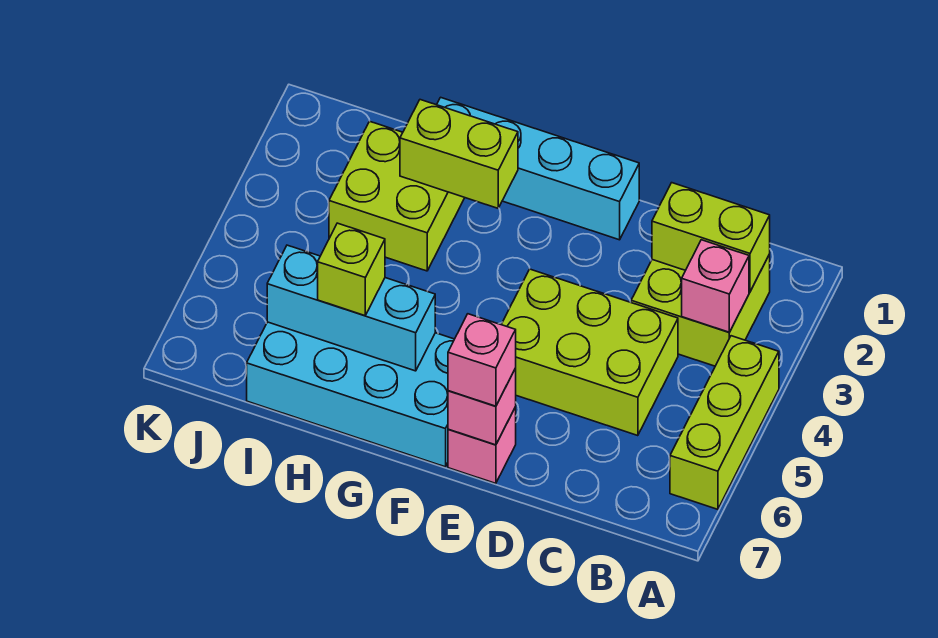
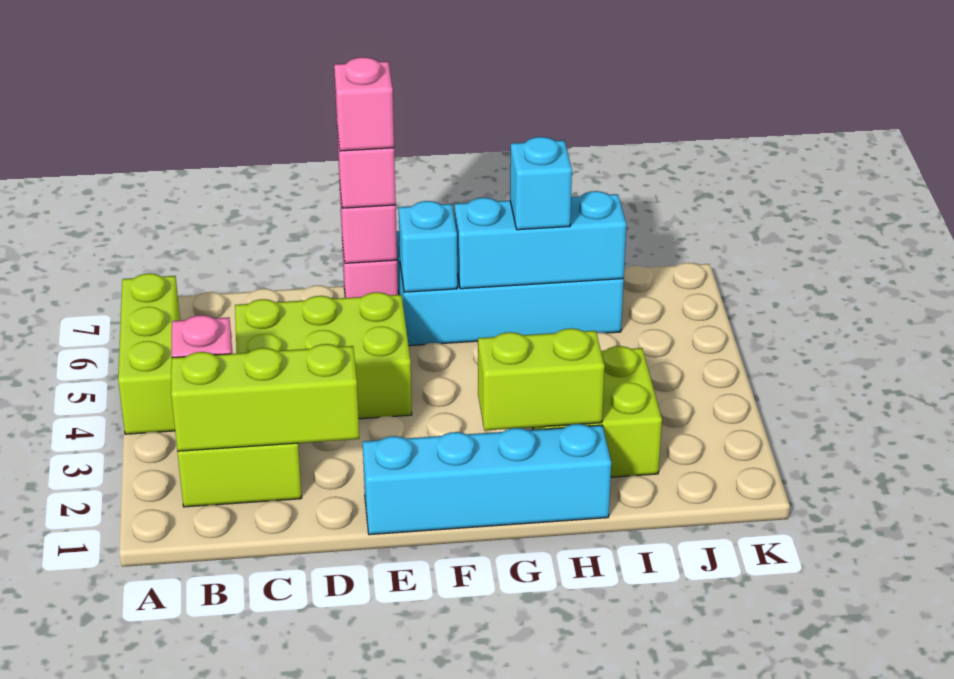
lime brick B2:C2 level 2 -> lime brick B2:D2 level 2
none -> pink brick E7 level 4
none -> cyan brick F6 level 2
lime brick H6 level 3 -> cyan brick H6 level 3

